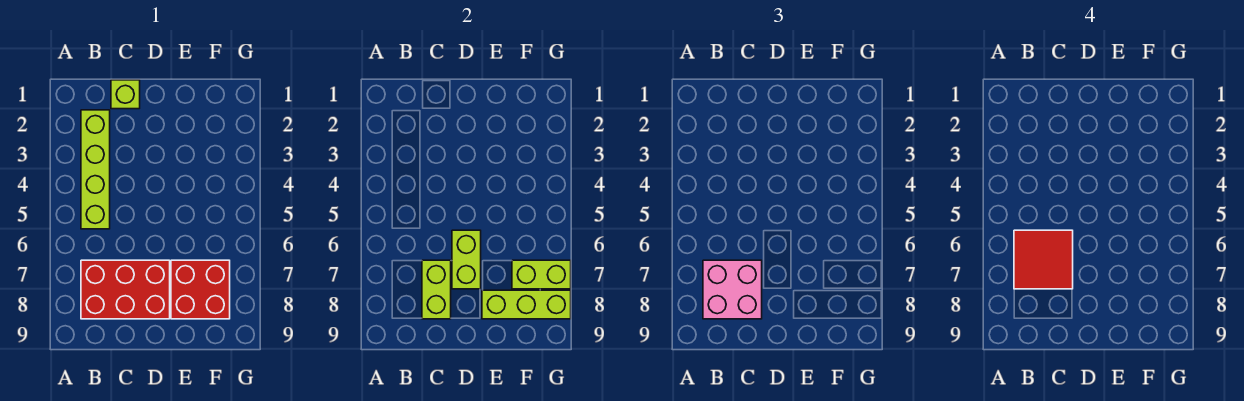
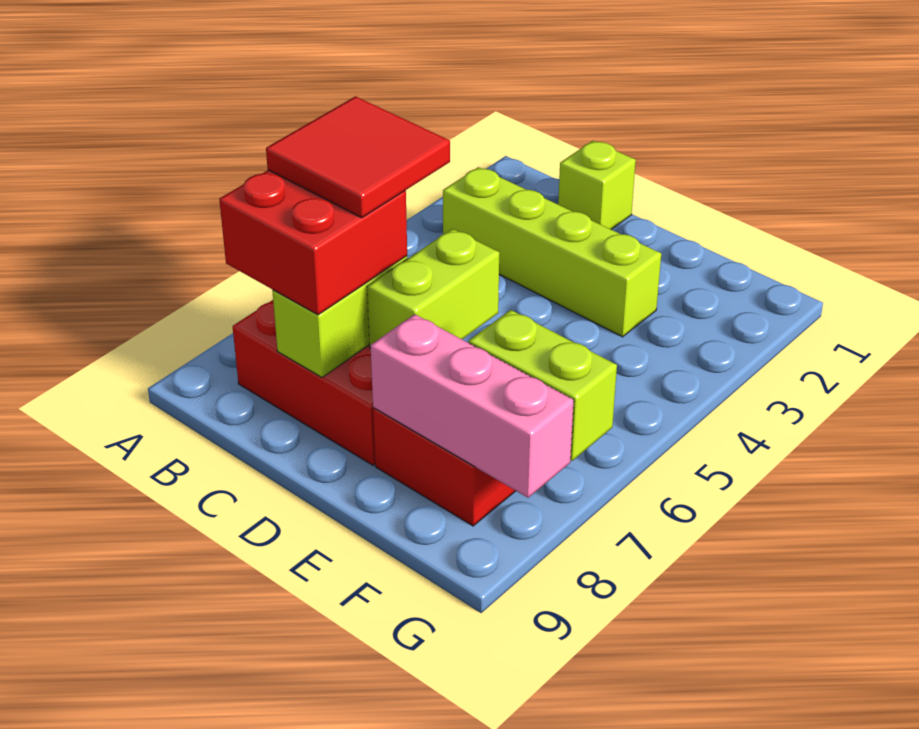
lime brick B2:B5 level 1 -> lime brick B3:E3 level 1
pink brick B7:C8 level 3 -> red brick B7:C8 level 3
lime brick E8:G8 level 2 -> pink brick E8:G8 level 2

